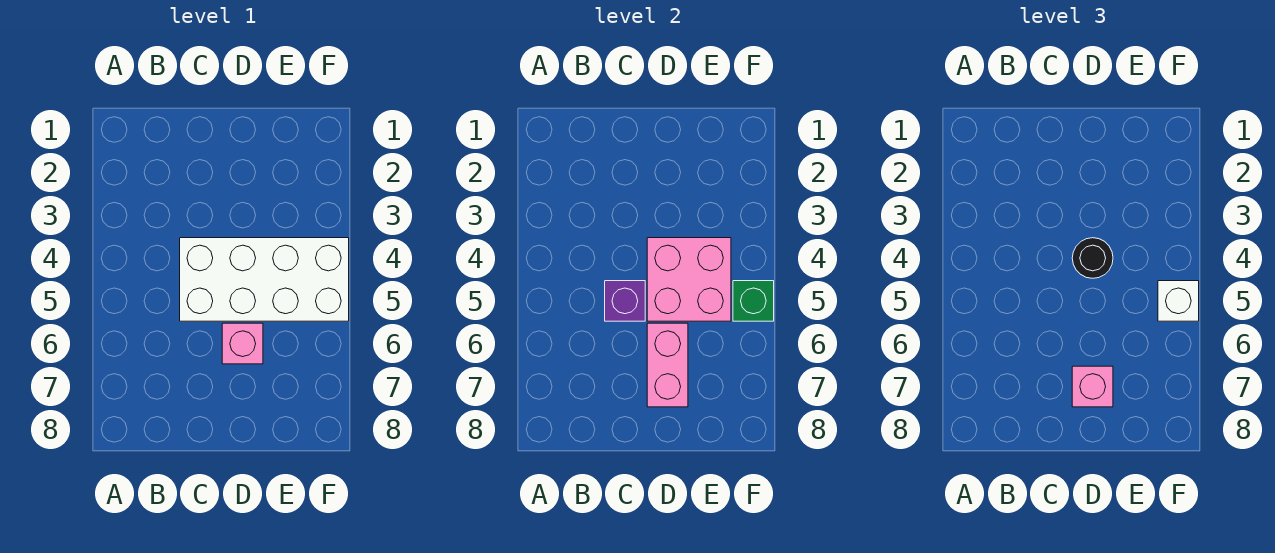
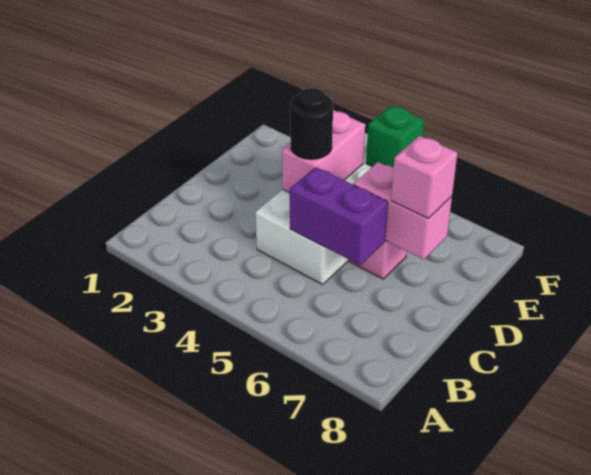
purple brick C5 level 2 -> purple brick C5:C6 level 2
pink brick D4:E5 level 2 -> pink brick D4:E4 level 2
white brick F5 level 3 -> none

